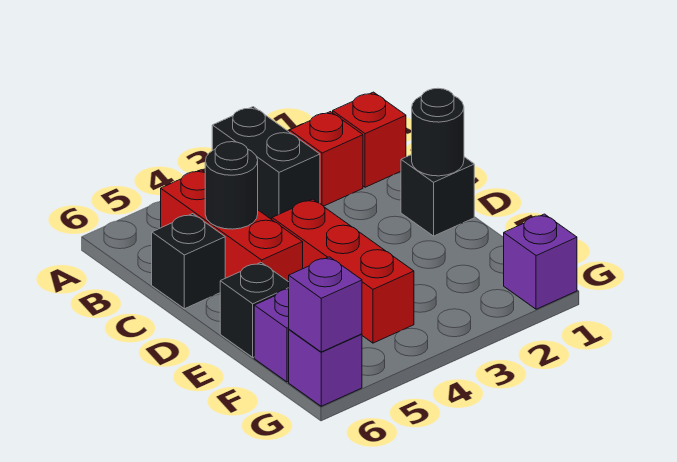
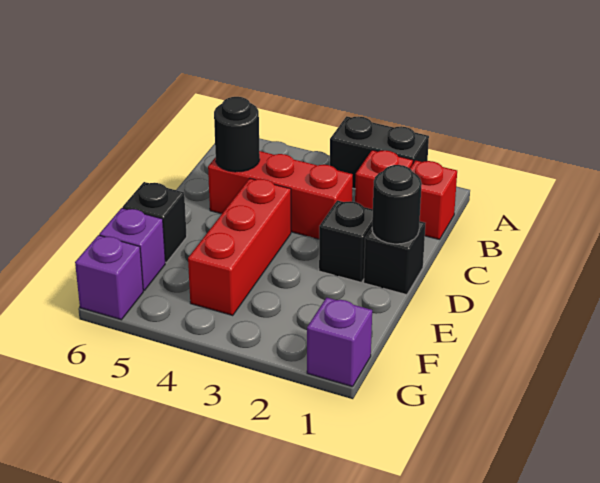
black brick A3:B3 level 1 -> black brick A2:A3 level 1
red brick B5:D5 level 1 -> red brick C3:C5 level 1
black brick C6 level 1 -> black brick D2 level 1
purple brick G6 level 2 -> none

